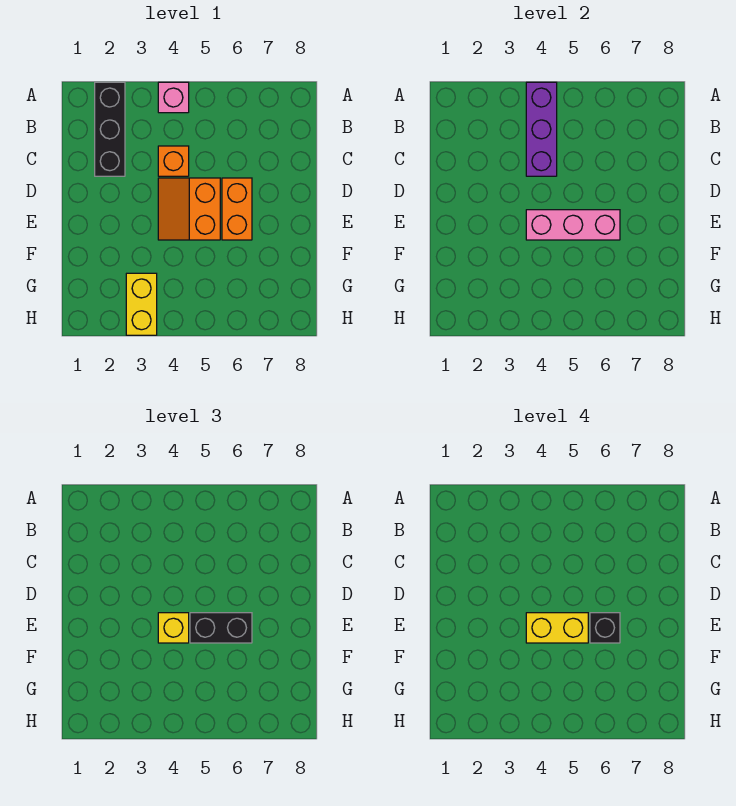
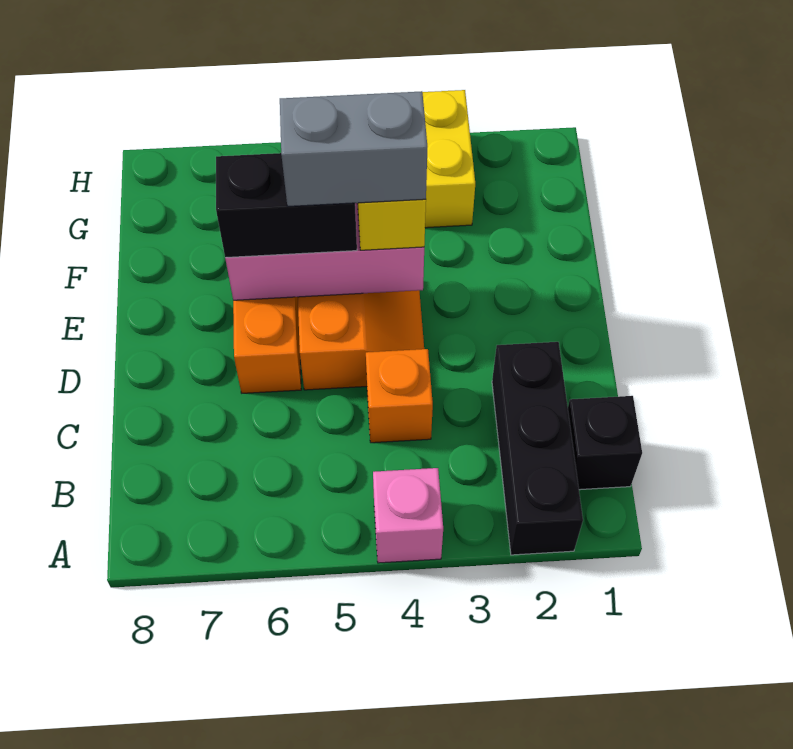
purple brick A4:C4 level 2 -> none
yellow brick E4:E5 level 4 -> grey brick E4:E5 level 4
black brick E6 level 4 -> black brick B1 level 1

